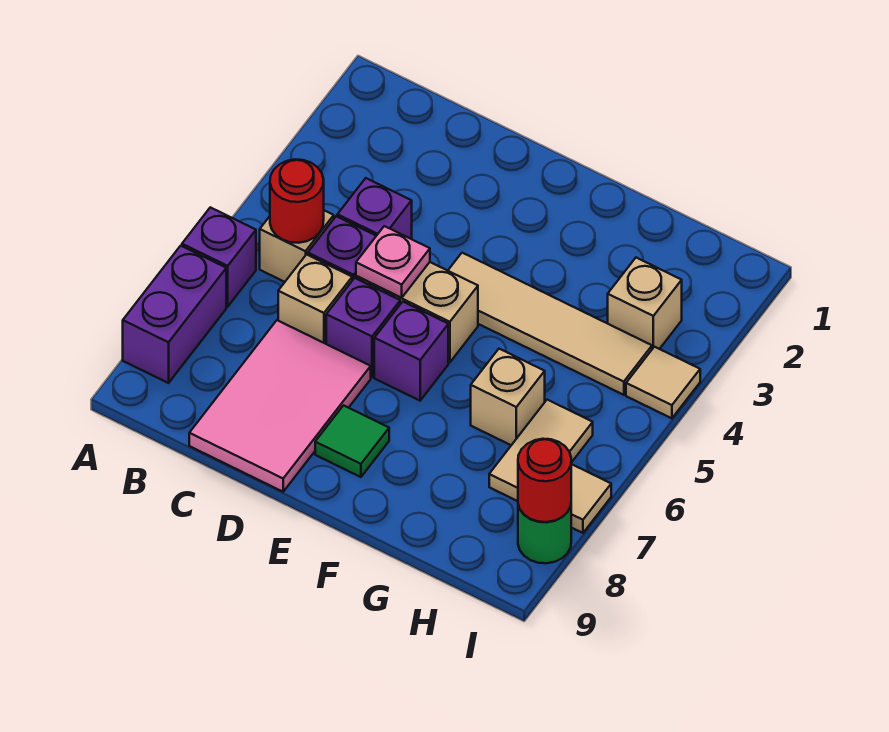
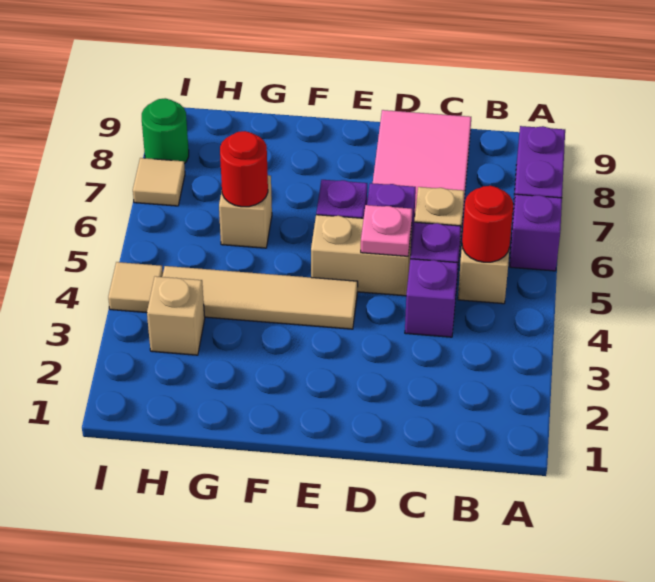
green tile E8 level 1 -> none
tan tile H6:H7 level 1 -> none
red round brick I8 level 2 -> red round brick G6 level 2

